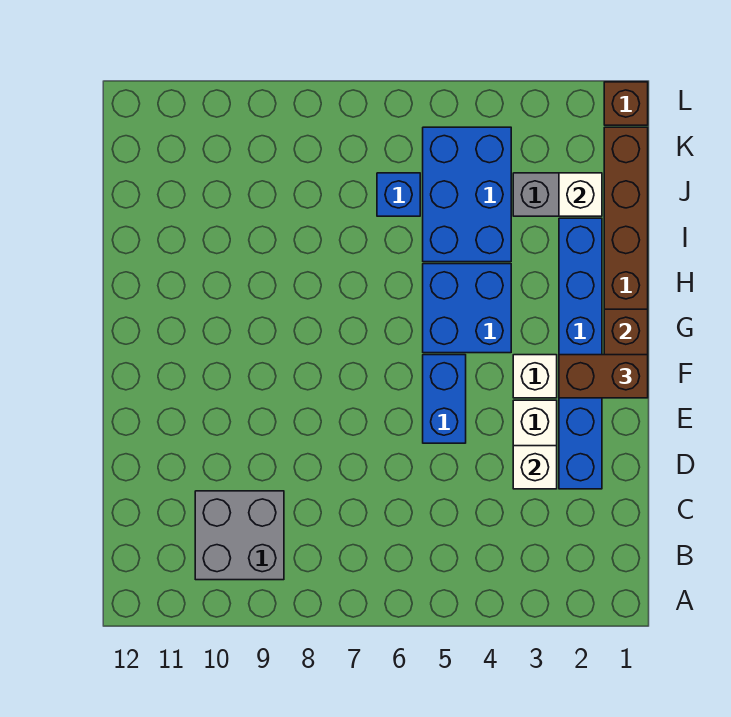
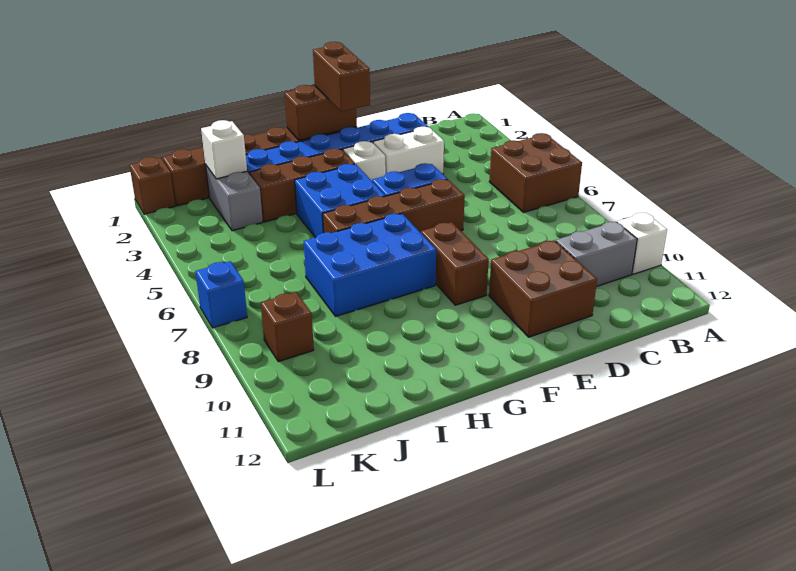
none -> brown brick A5:B6 level 1
grey brick B9:C10 level 1 -> grey brick B10:C10 level 1
white brick D3 level 2 -> white brick A10 level 1
none -> brown brick D10:E11 level 1
none -> brown brick E6:H6 level 1
none -> brown brick F8:F9 level 1
none -> brown brick G3:I3 level 1
blue brick I4:K5 level 1 -> blue brick G7:I8 level 1
blue brick J6 level 1 -> blue brick L7 level 1
none -> brown brick K9 level 1

